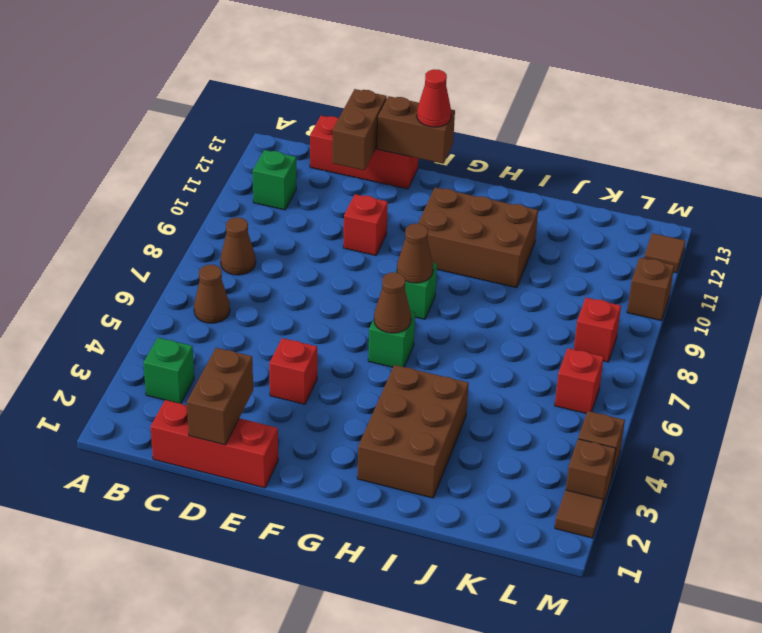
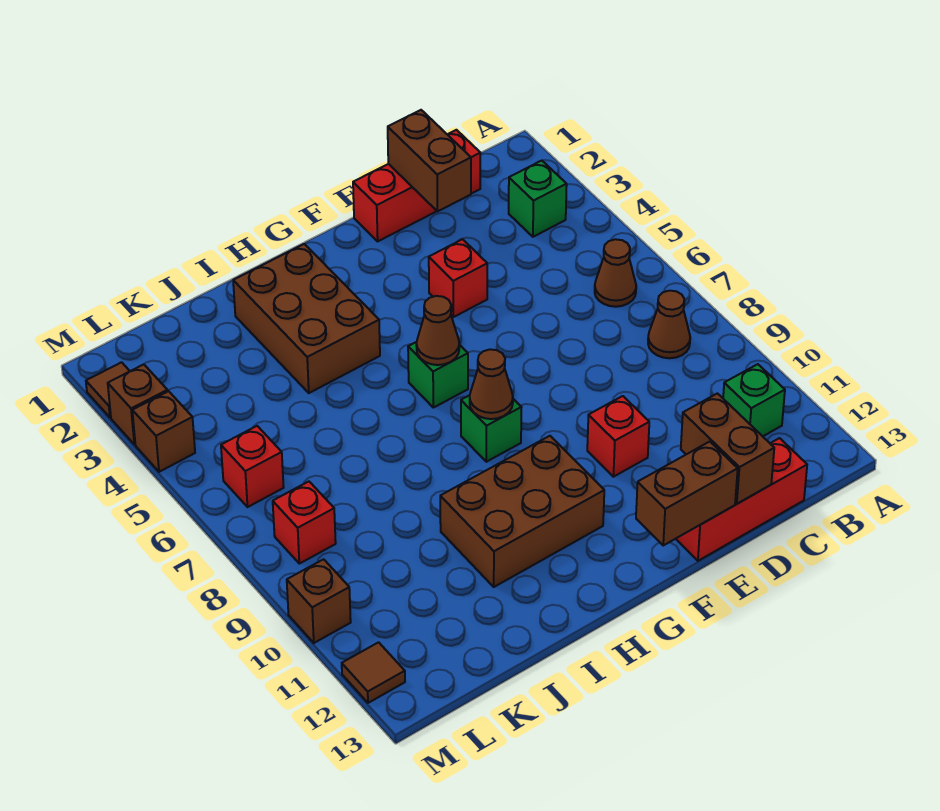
red cone F13 level 3 -> none

